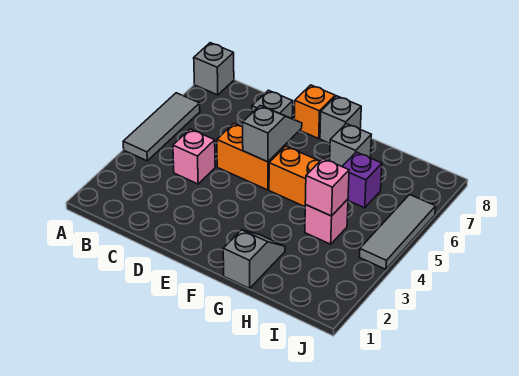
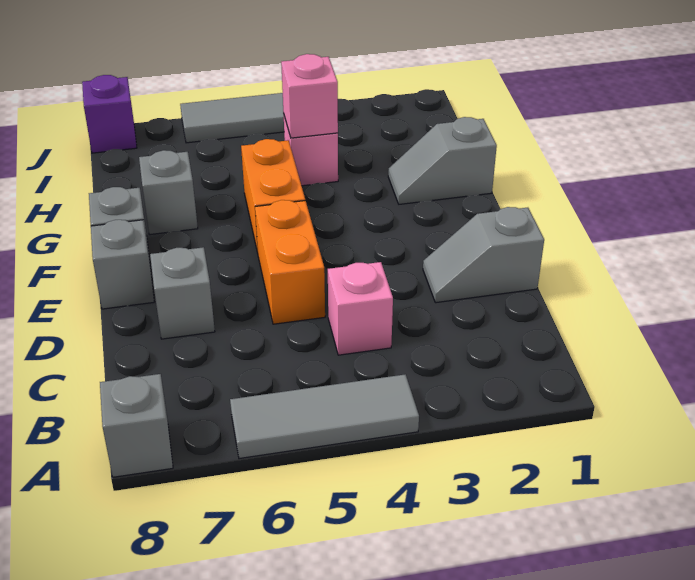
grey slope E5:E6 level 2 top 5 -> grey slope D1:D2 level 1 top 1
orange brick E8 level 1 -> grey brick E8 level 1
purple brick H6 level 1 -> purple brick J8 level 1

